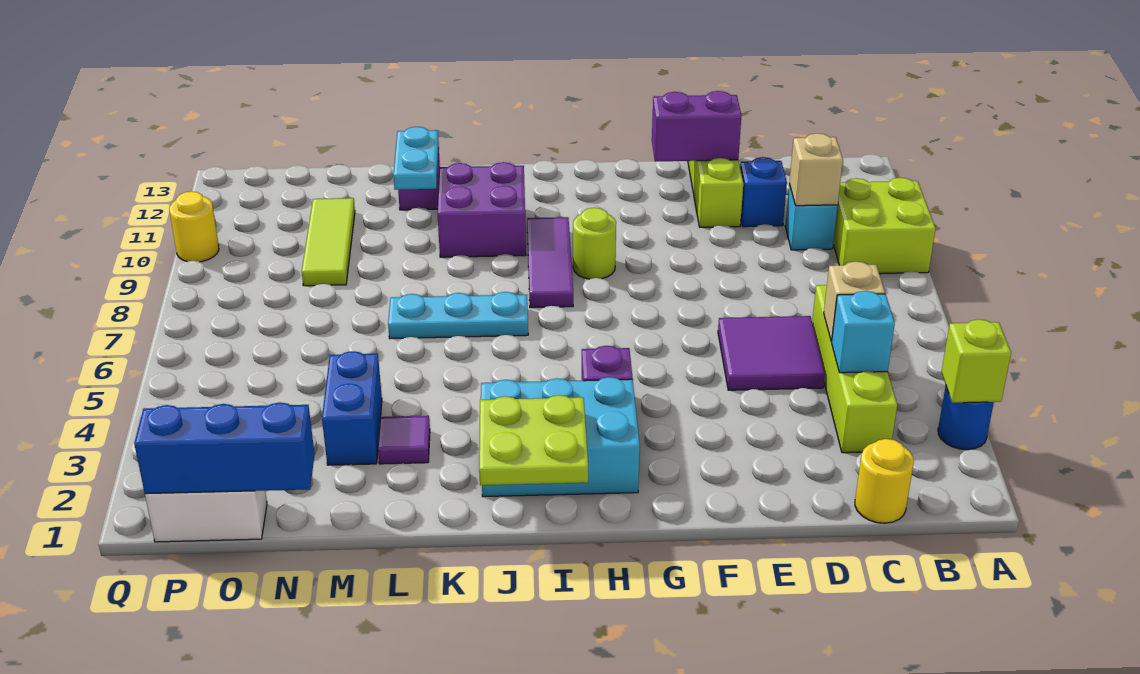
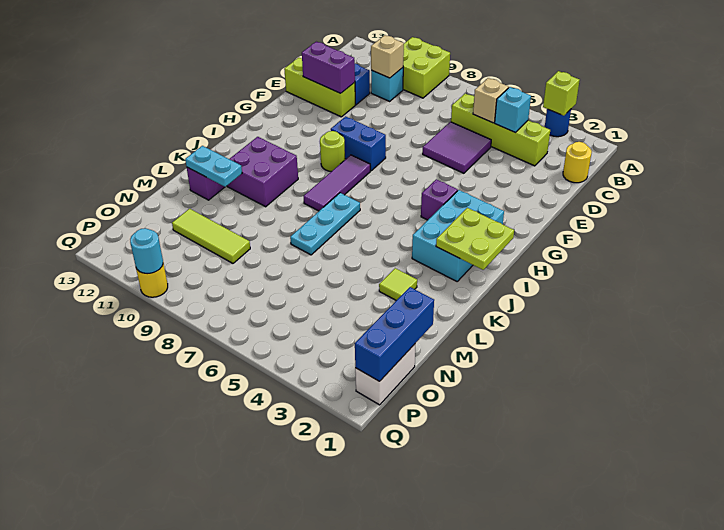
purple brick E12:F12 level 2 -> purple brick E11:E12 level 2
purple tile I8:I10 level 1 -> purple tile H8:J8 level 1
purple tile L3 level 1 -> lime tile L3 level 1
blue brick M3:M4 level 1 -> blue brick G8:G9 level 1
none -> cyan round brick Q10 level 2

